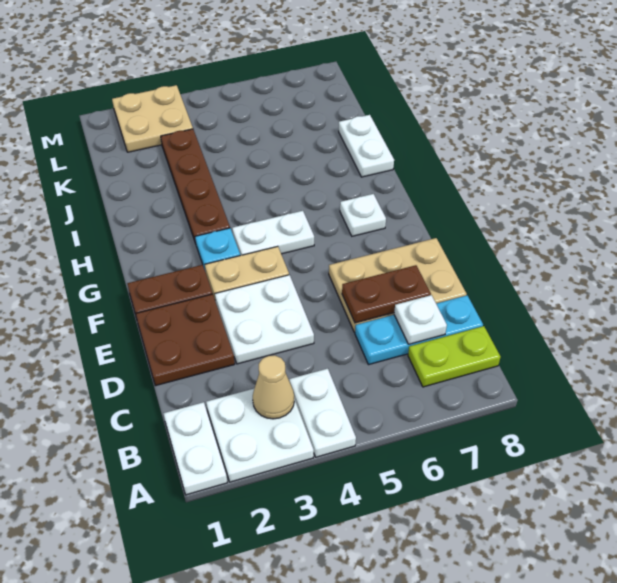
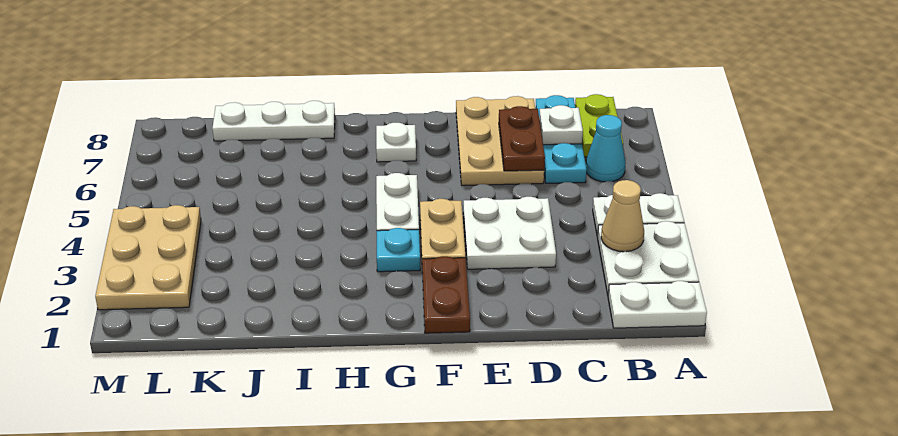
none -> cyan cone B6 level 1
brown plate D1:E2 level 1 -> none
brown plate H3:K3 level 1 -> none
white plate I8:J8 level 1 -> white plate I8:K8 level 1
tan plate L2:M3 level 1 -> tan plate L2:M4 level 1

